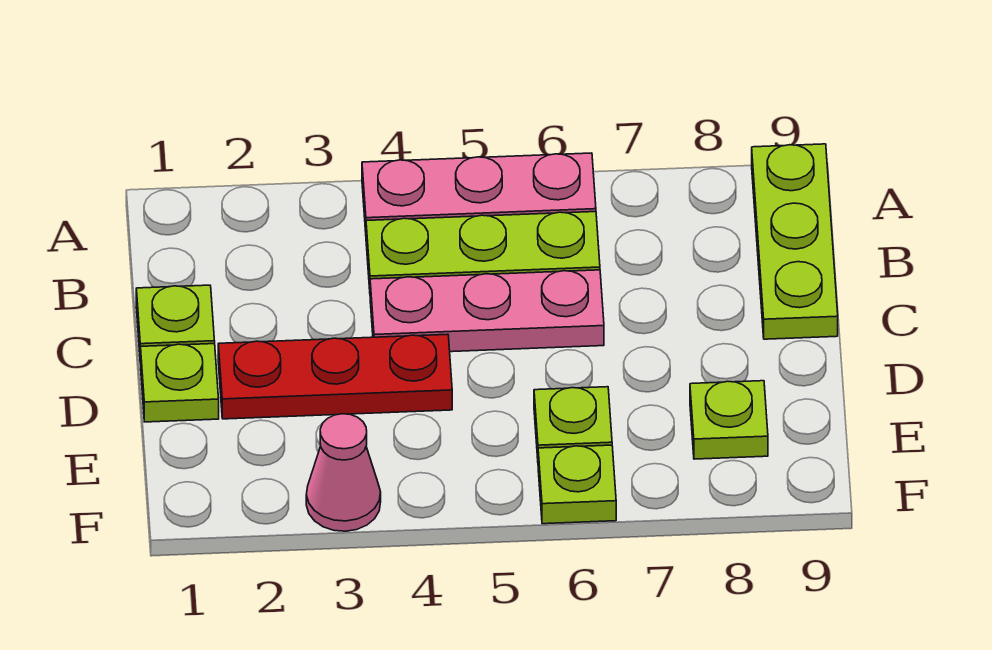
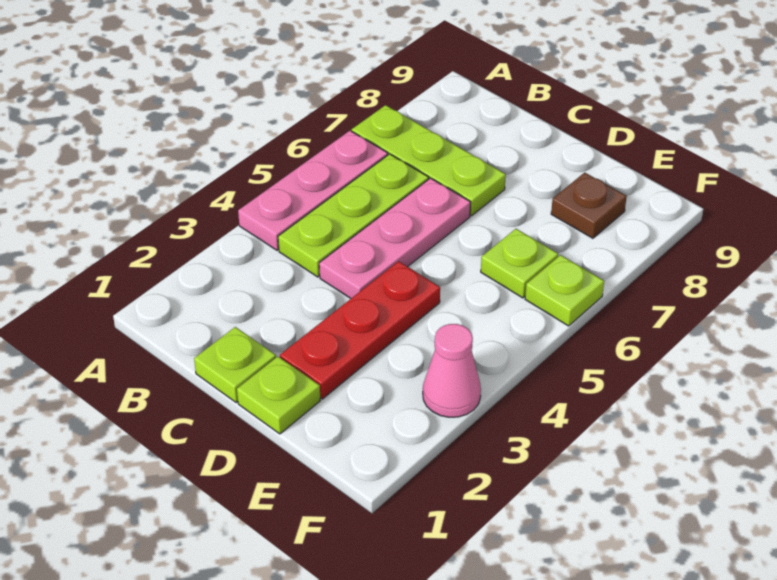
lime plate A9:C9 level 1 -> lime plate A7:C7 level 1
lime plate E8 level 1 -> brown plate E8 level 1

